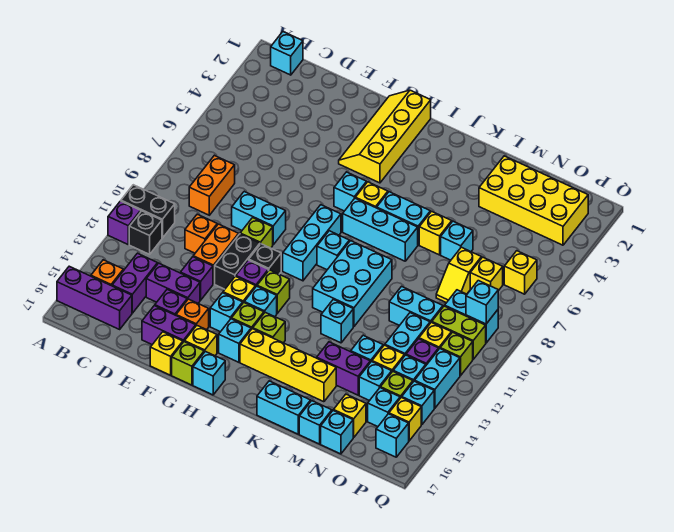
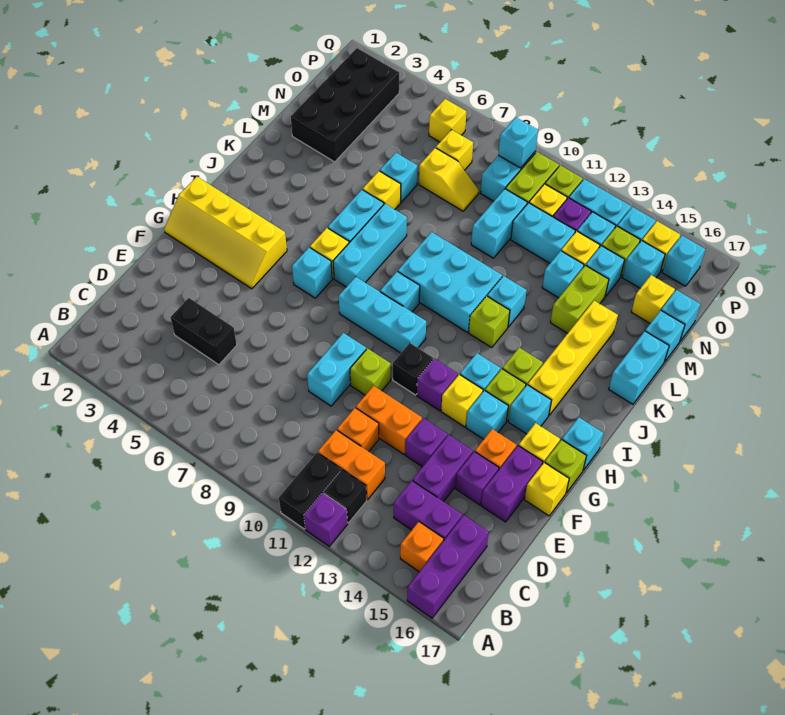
cyan brick B1 level 1 -> none
orange brick C8:C9 level 1 -> orange brick C11:C12 level 1
black brick F11:F12 level 1 -> black brick D4:D5 level 1
lime brick H12 level 1 -> lime brick J12 level 1
purple brick L14:M14 level 1 -> lime brick L14:M14 level 1
yellow brick M2:P3 level 1 -> black brick M2:P3 level 1

